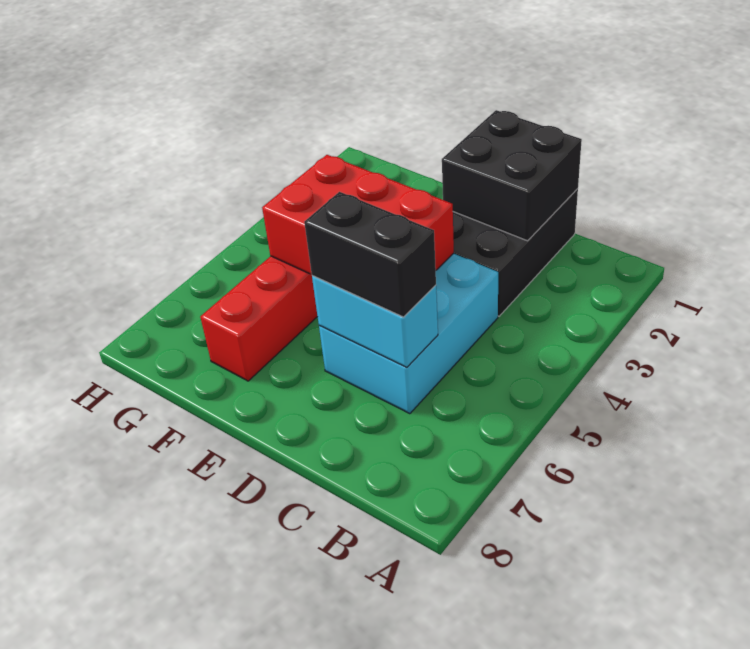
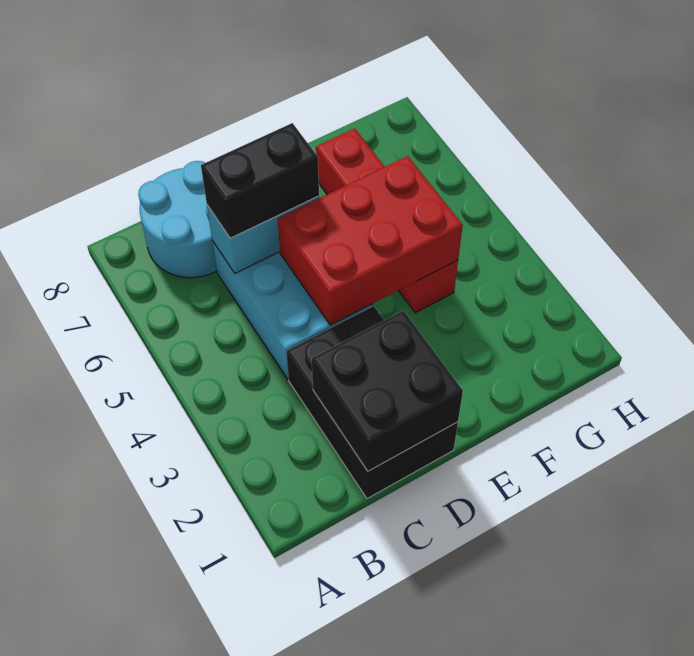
none -> cyan round brick B7:C8 level 1

